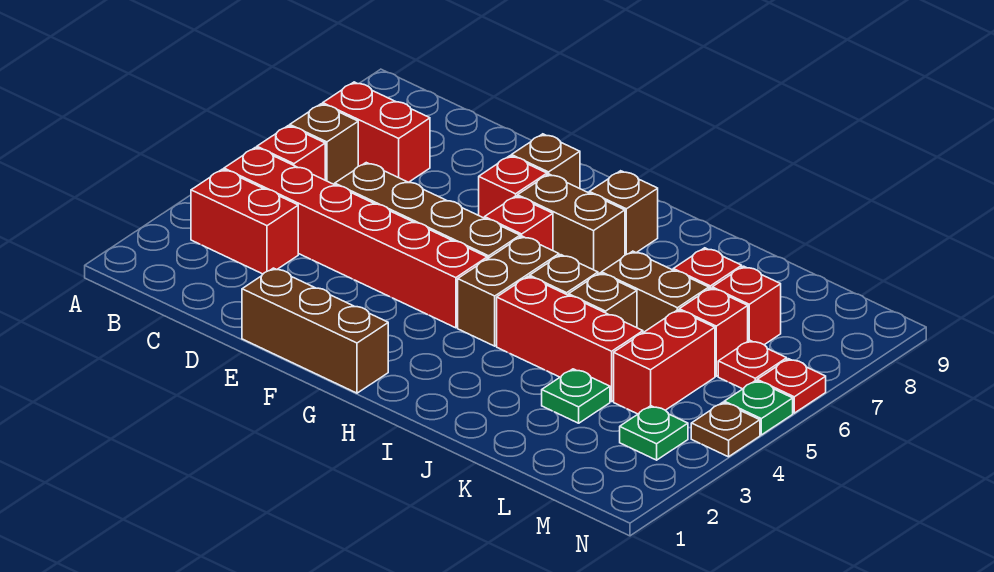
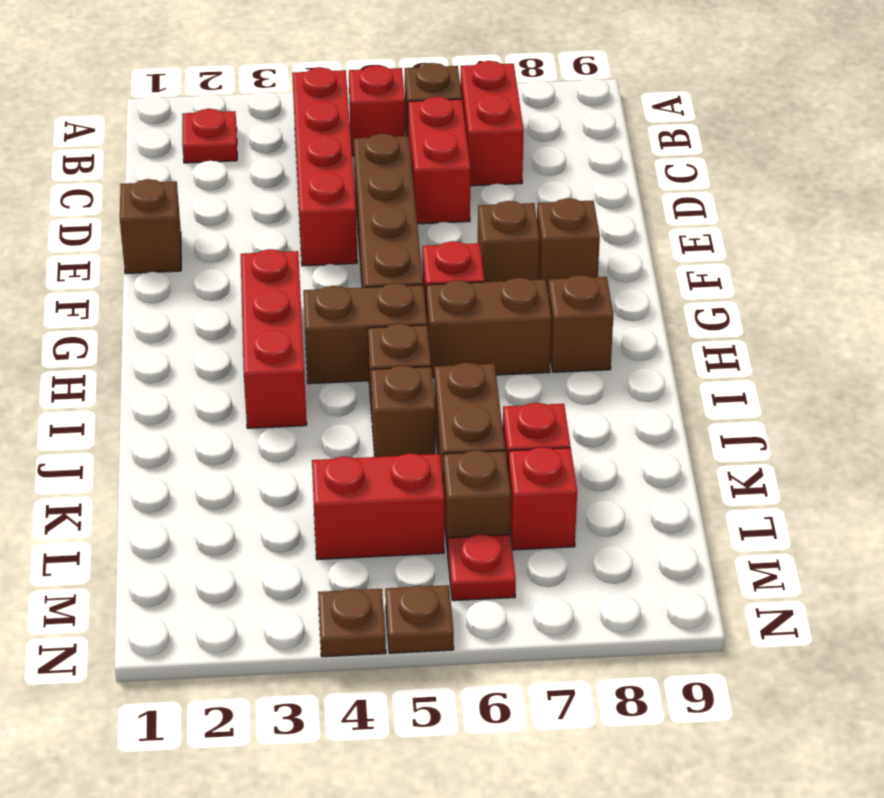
red brick B3:C3 level 1 -> red brick C6:D6 level 1
red brick B4:G4 level 1 -> red brick B4:E4 level 1
brown brick E1:G1 level 1 -> brown brick E1 level 1
red brick F7 level 1 -> brown brick F7 level 1
brown brick G7:H7 level 1 -> brown brick H6:H7 level 1
red brick I4:K4 level 1 -> red brick G3:I3 level 1
green plate K3 level 1 -> none
red brick L6 level 1 -> brown brick L6 level 1
green plate M3 level 1 -> none
green plate N5 level 1 -> brown plate N5 level 1
red plate N6 level 1 -> red plate B2 level 1

